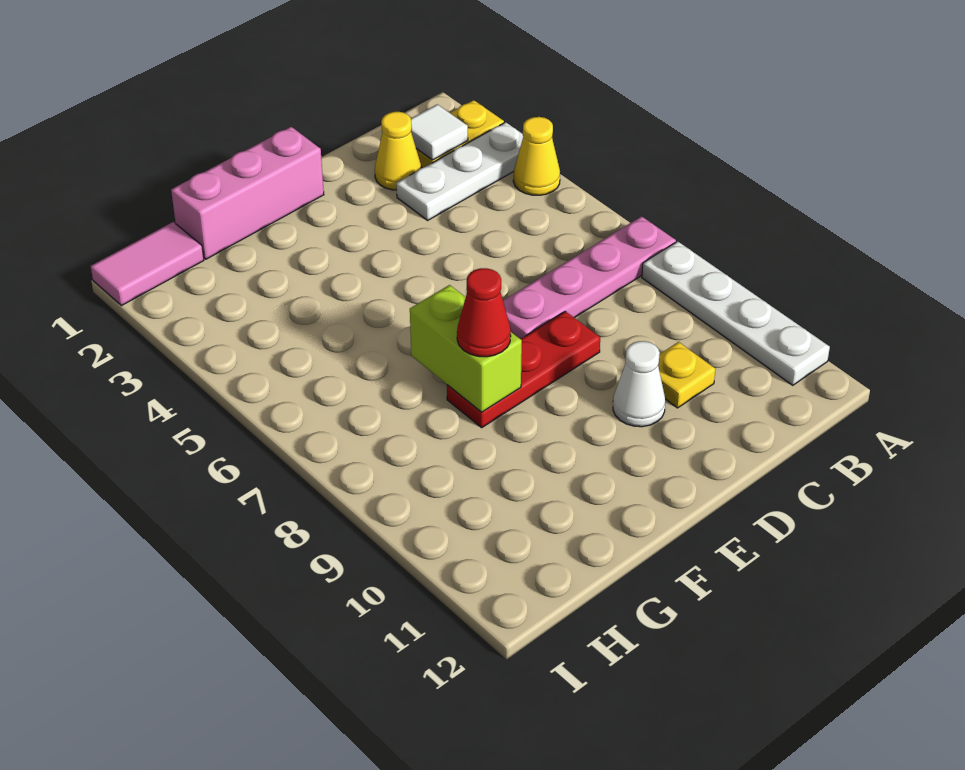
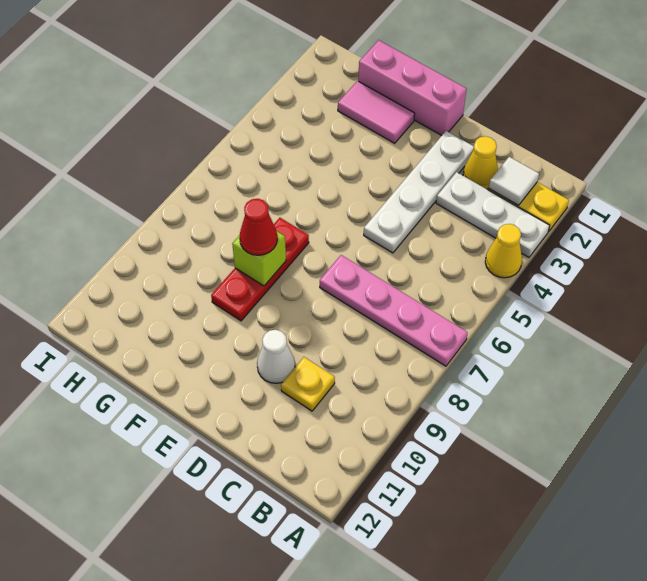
white plate A8:A11 level 1 -> white plate D2:D5 level 1
red plate D8:F8 level 1 -> red plate F7:F9 level 1
lime brick F7:F8 level 2 -> lime brick F8 level 2
pink tile H1:I1 level 1 -> pink tile F2:G2 level 1

